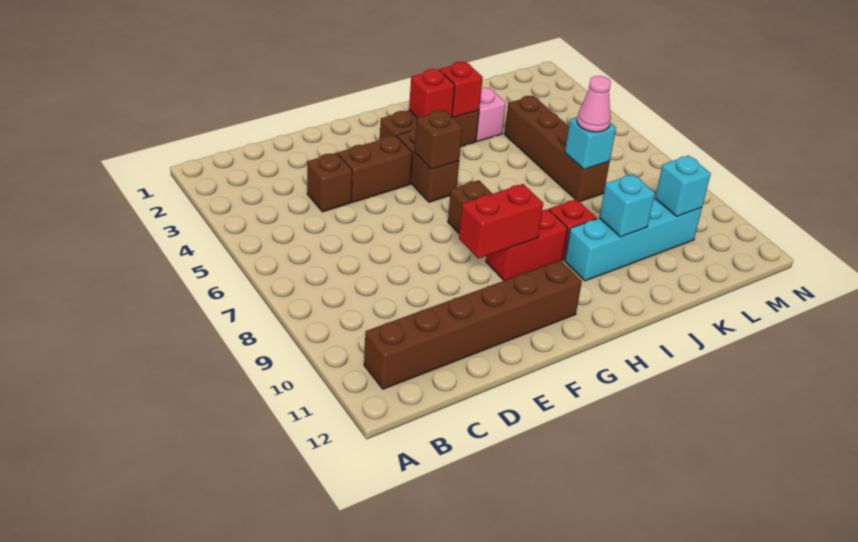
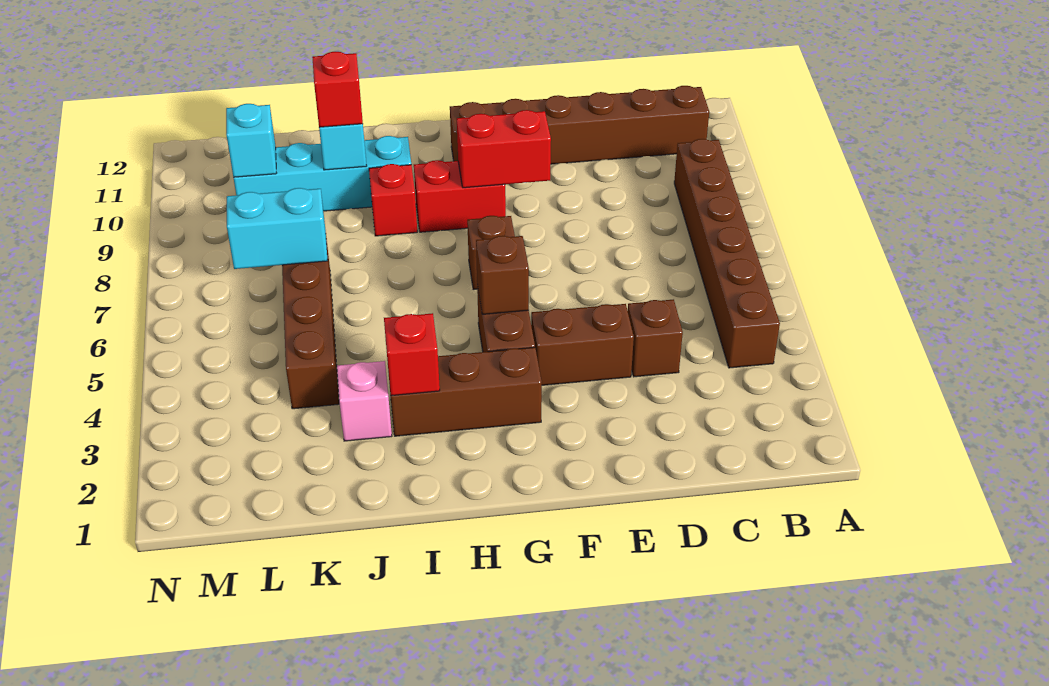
none -> brown brick B4:B9 level 1
red brick H3 level 2 -> red brick J10 level 3
cyan brick K7 level 2 -> cyan brick K7:L7 level 2
pink cone K7 level 3 -> none

